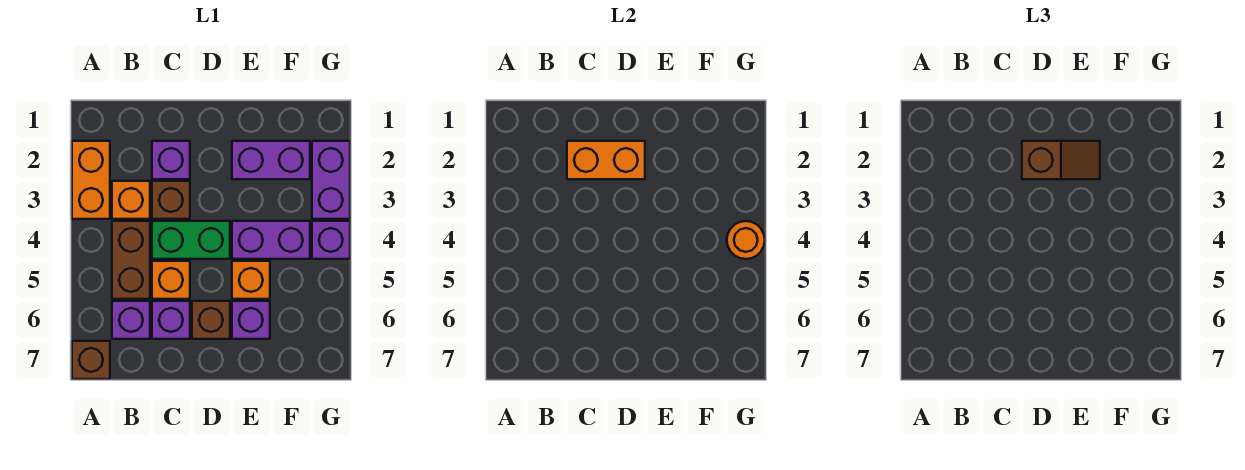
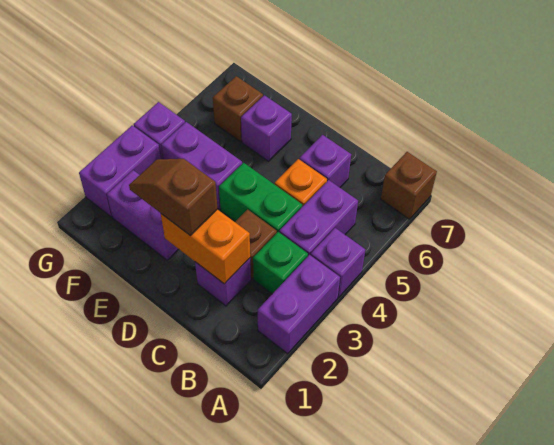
orange brick A2:A3 level 1 -> purple brick A2:A3 level 1
orange brick B3 level 1 -> green brick B3 level 1
brown brick B4:B5 level 1 -> purple brick B4:B5 level 1
purple brick B6 level 1 -> purple brick A4 level 1
brown brick D6 level 1 -> brown brick F6 level 1
orange brick E5 level 1 -> none
orange round brick G4 level 2 -> none

